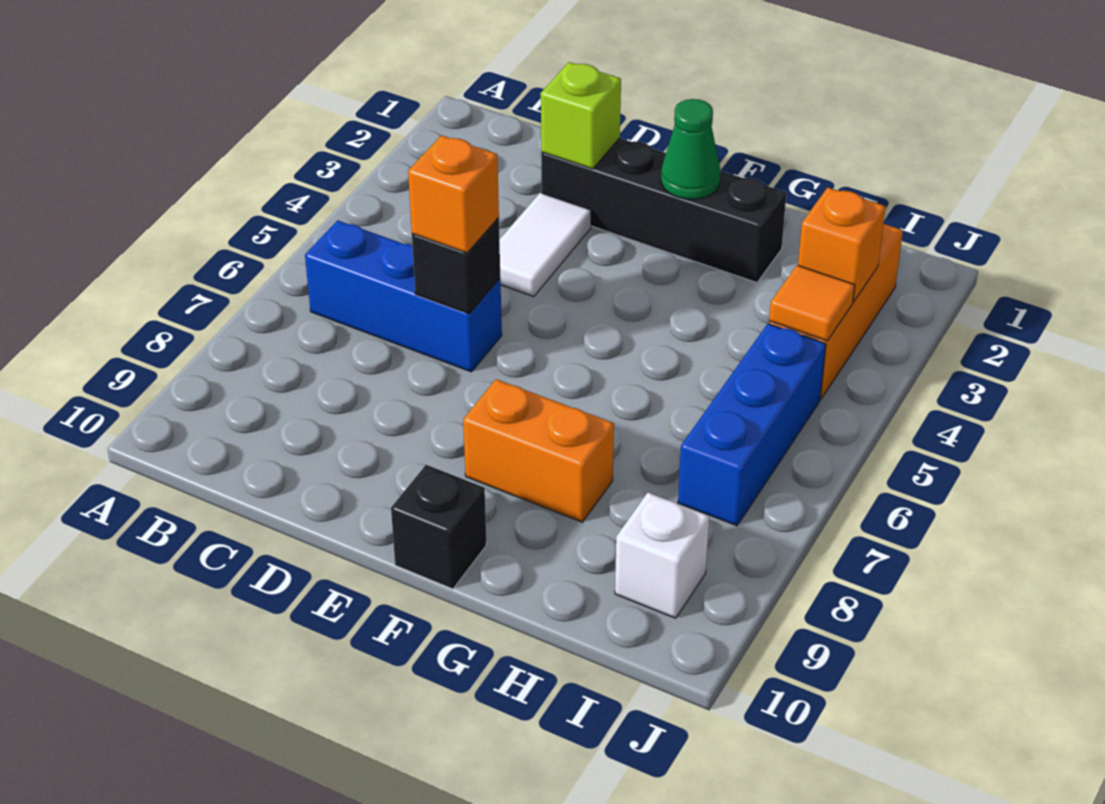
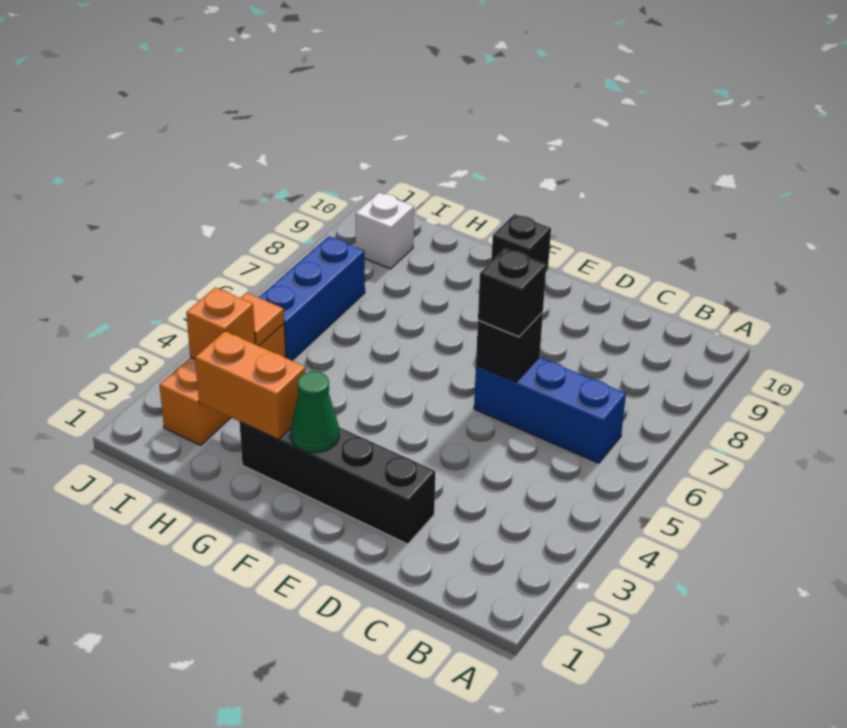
lime brick D2 level 2 -> none
white tile D3:D4 level 1 -> none
orange brick D6 level 3 -> black brick D6 level 3
orange brick F8:G8 level 1 -> orange brick G2:H2 level 2

